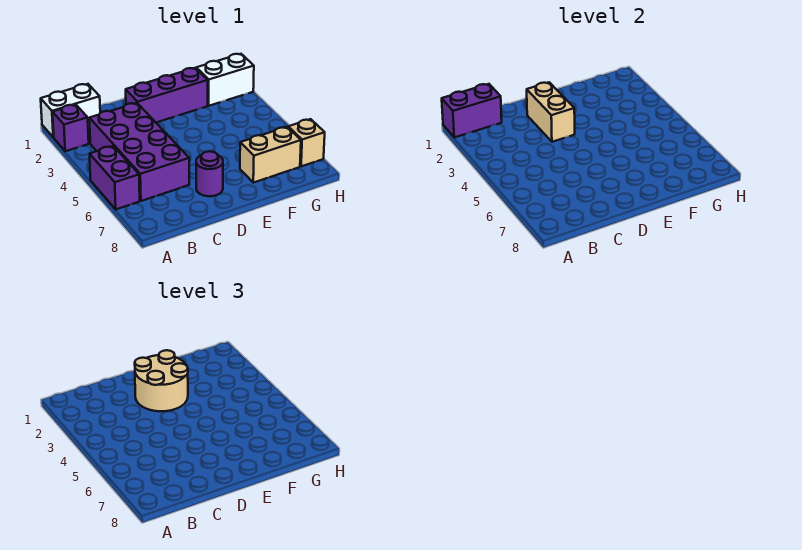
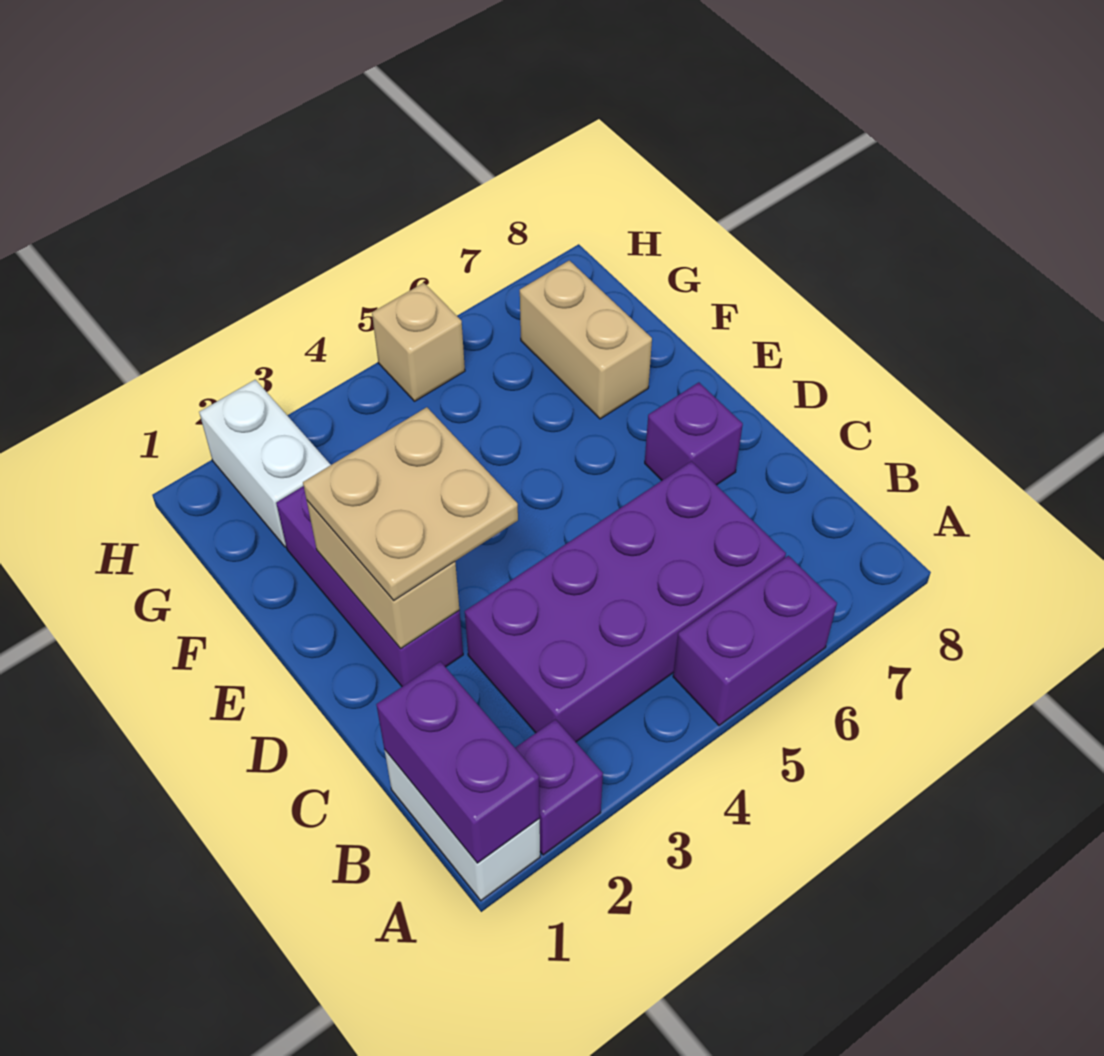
tan brick D2:D3 level 2 -> tan brick D2:E2 level 2
tan round brick D2:E3 level 3 -> tan plate D2:E3 level 3
purple round brick D7 level 1 -> purple brick D7 level 1
tan brick H7 level 1 -> tan brick H5 level 1

